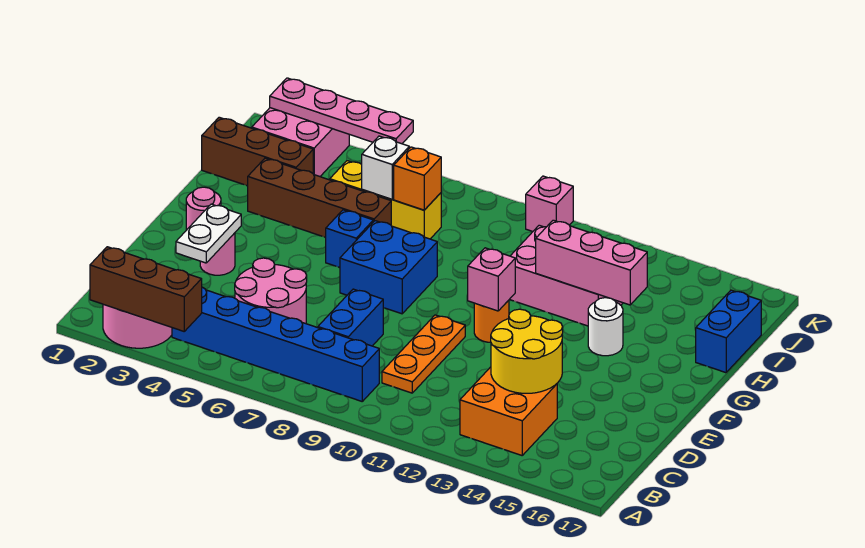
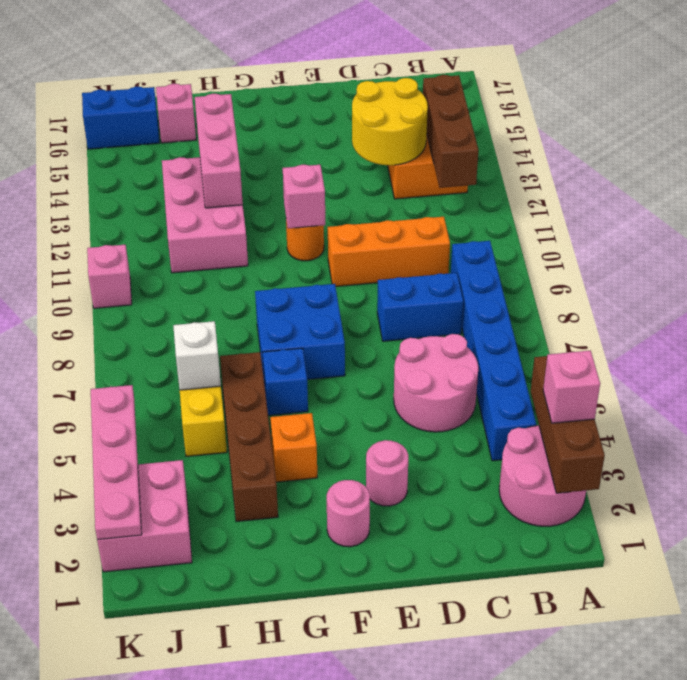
none -> pink brick A3 level 3
orange plate C10:E10 level 1 -> orange brick C10:E10 level 1
white plate D3:E3 level 2 -> none
white round brick G14 level 1 -> none
blue brick H17:I17 level 1 -> blue brick J16:K16 level 1
brown brick I1:I3 level 1 -> brown brick B12:B14 level 2
orange brick I7 level 2 -> orange brick G4 level 1
none -> pink brick I16 level 1

